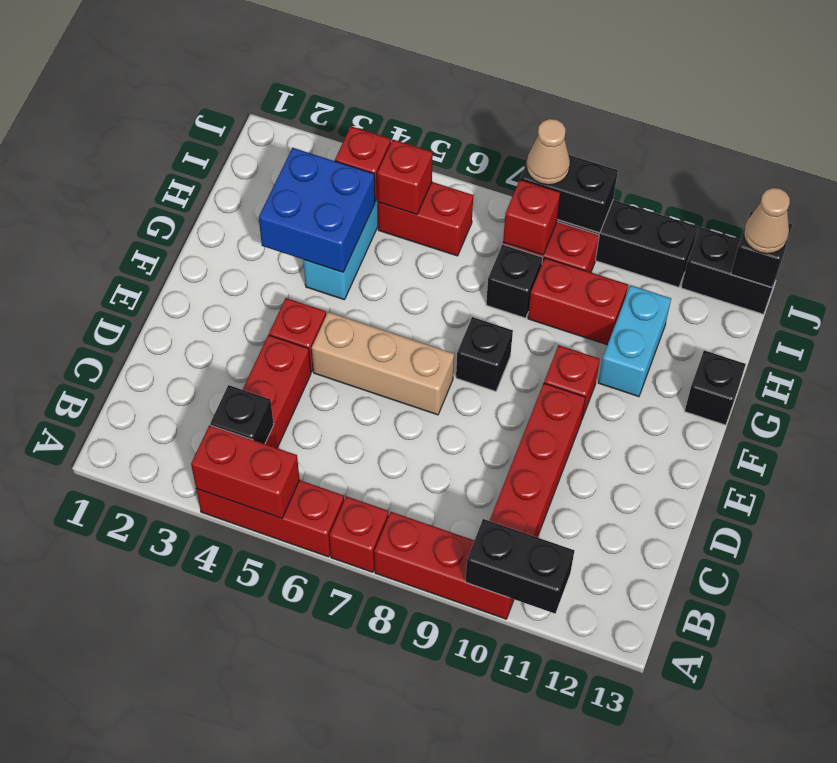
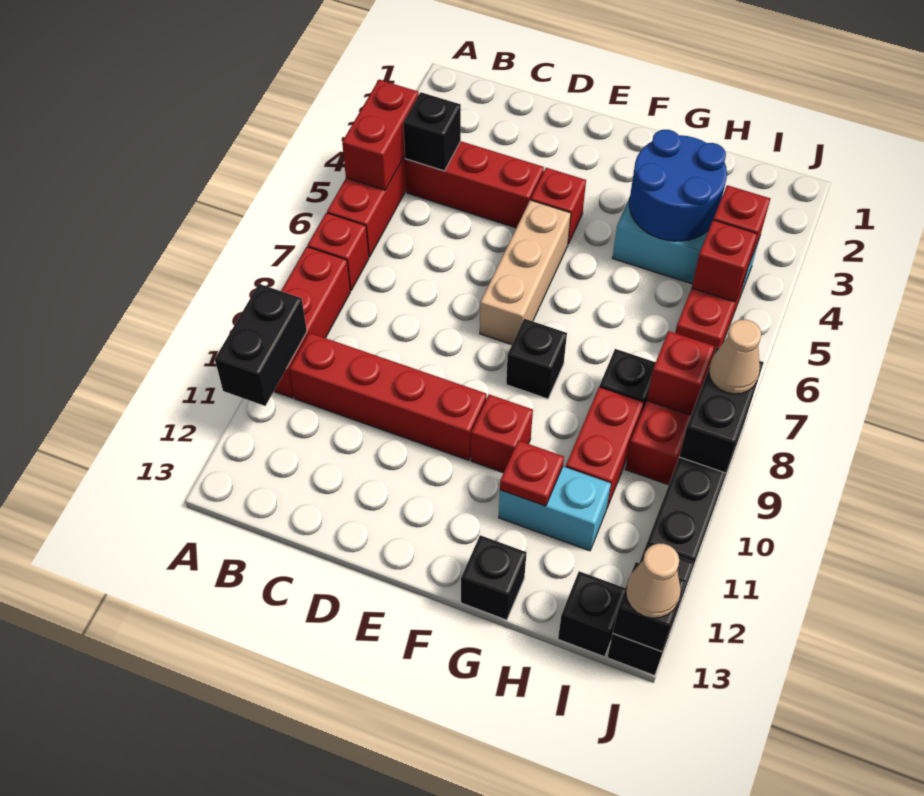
blue brick G3:H4 level 2 -> blue round brick G3:H4 level 2
none -> red plate G11 level 2
none -> black brick I13 level 1

